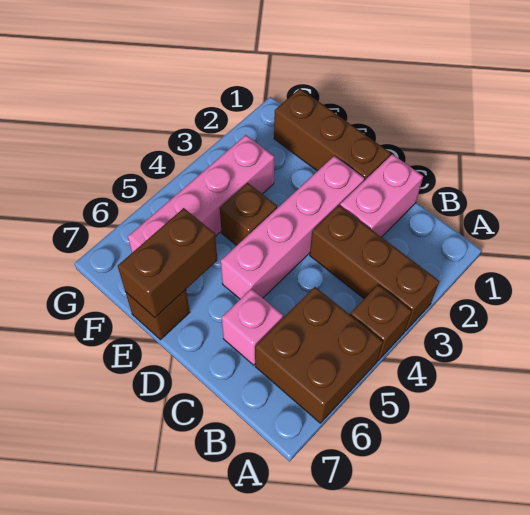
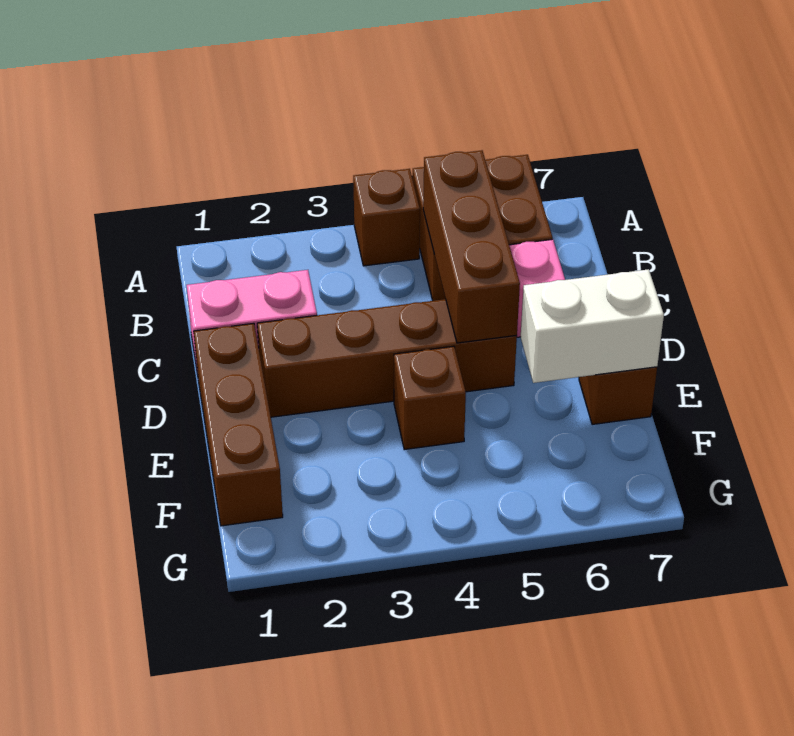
brown brick A3:C3 level 1 -> brown brick B5:D5 level 2
pink brick D2:D5 level 1 -> brown brick D2:D5 level 1
brown brick E6:E7 level 2 -> white brick E6:E7 level 2
pink brick F3:F6 level 1 -> none

